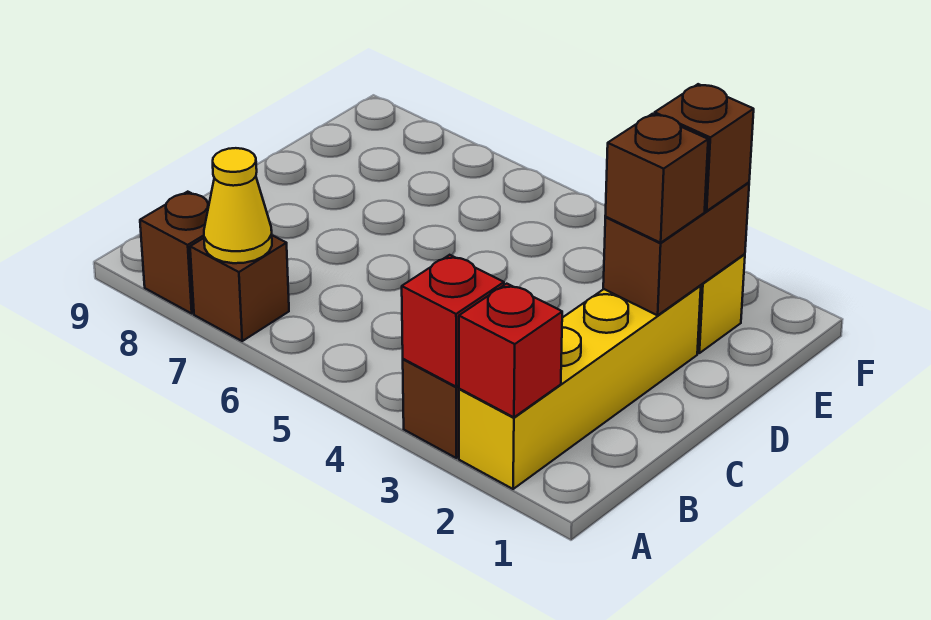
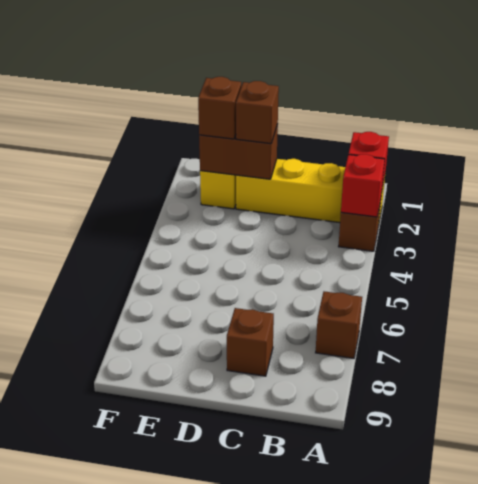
yellow cone A7 level 2 -> none
brown brick A8 level 1 -> brown brick C8 level 1

